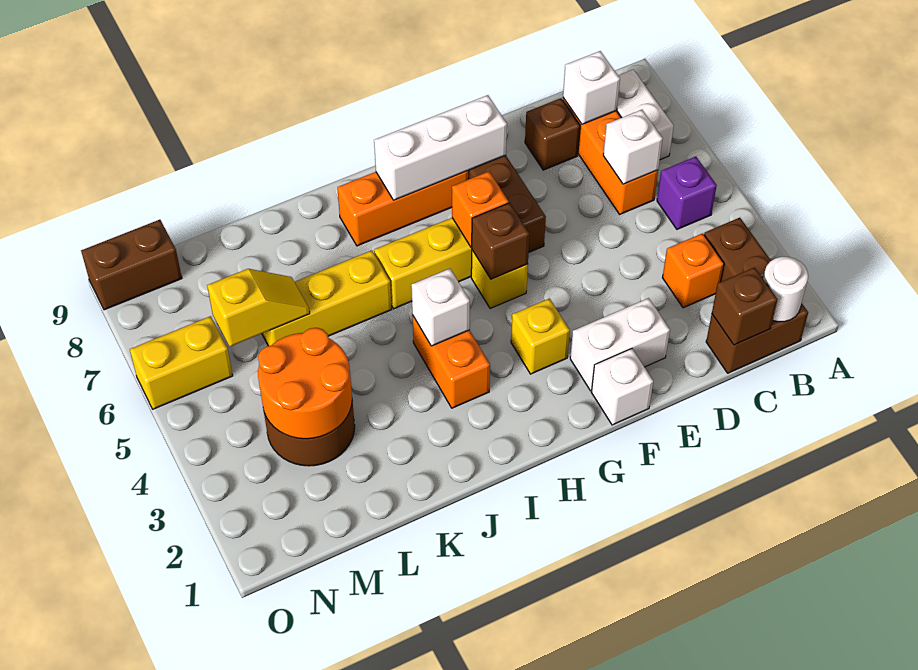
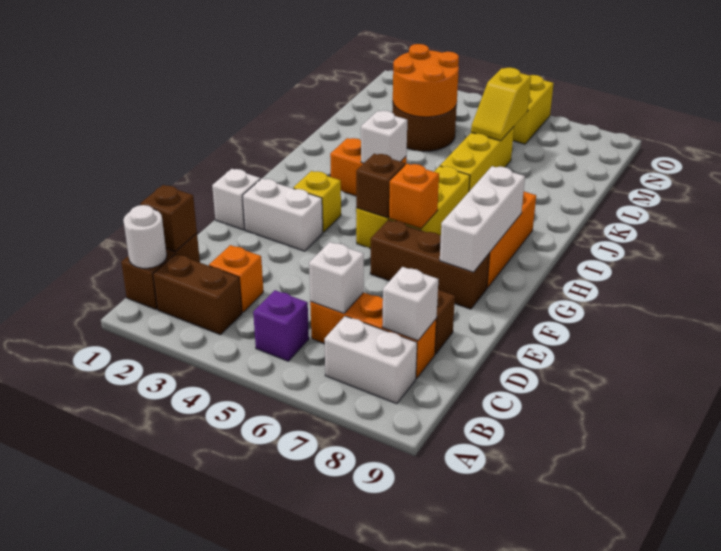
white brick E2:F2 level 1 -> white brick F2:F3 level 1
brown brick N9:O9 level 1 -> none

